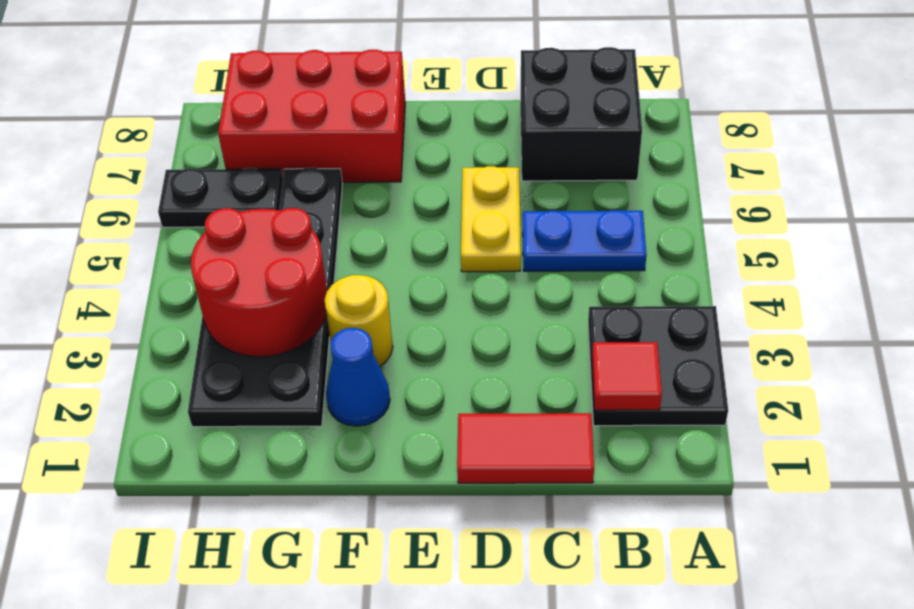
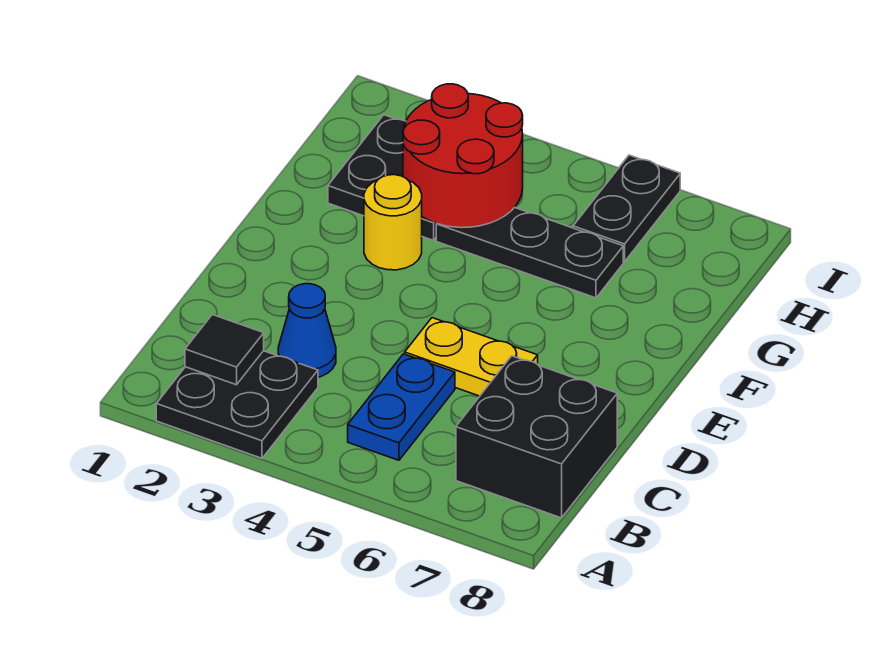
red tile B2 level 2 -> black tile B2 level 2
red tile C1:D1 level 1 -> none
blue cone F2 level 1 -> blue cone C3 level 1
red brick F7:H8 level 1 -> none

